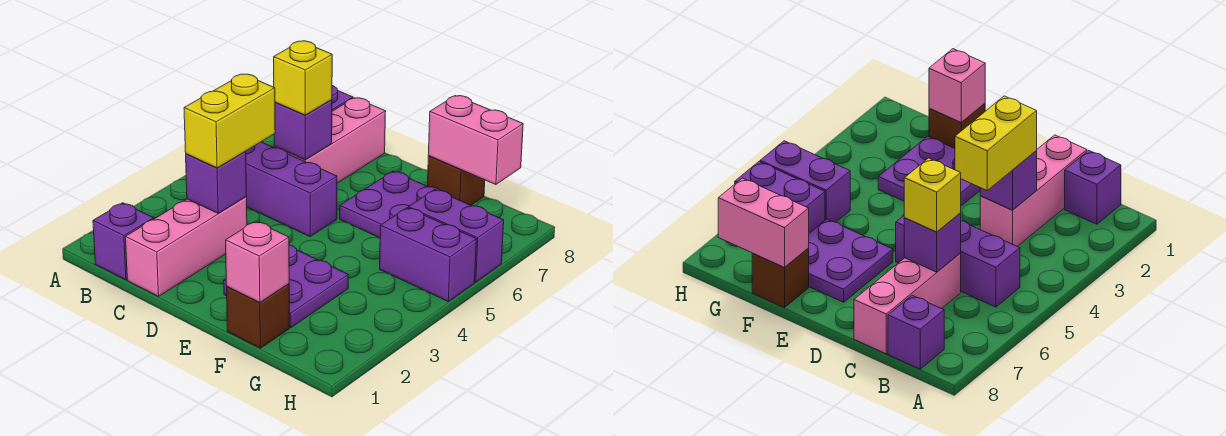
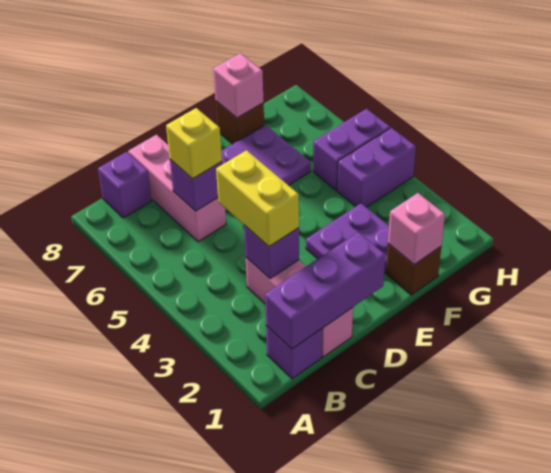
purple brick B5:D5 level 1 -> purple brick B1:D1 level 2
pink brick F8:G8 level 2 -> pink brick F8 level 2
purple brick G6:H6 level 1 -> purple brick G4:H4 level 1

